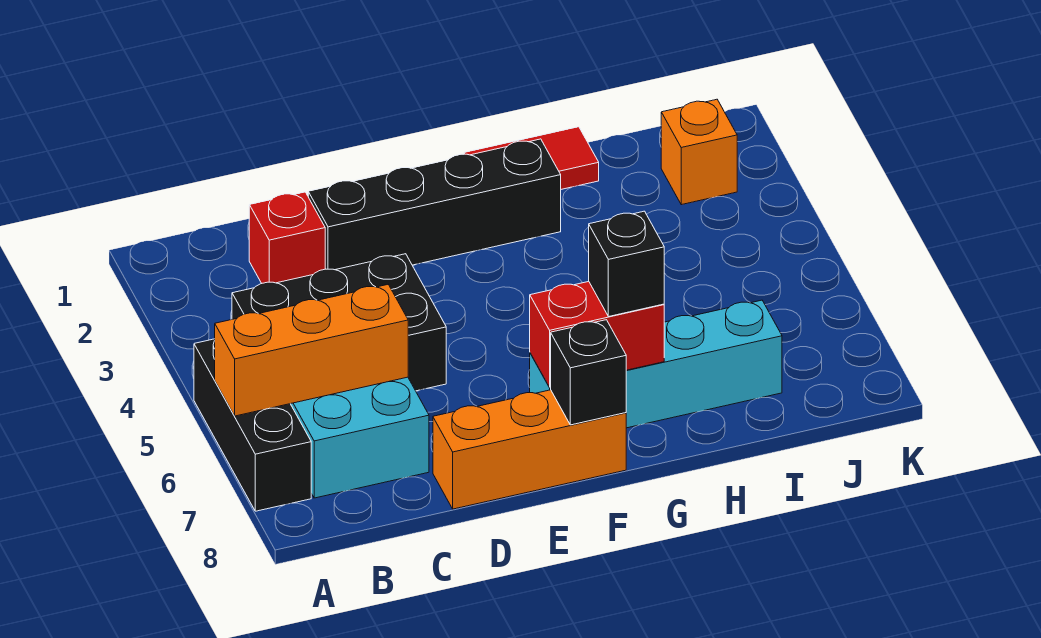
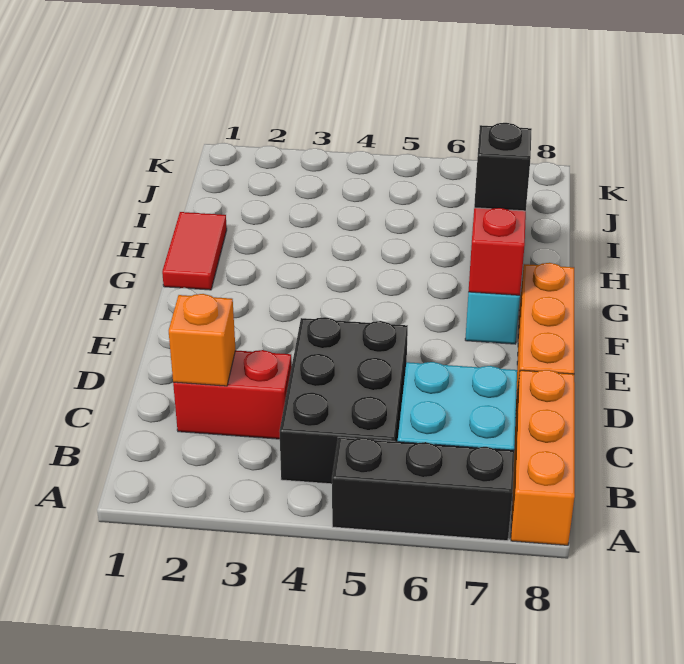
orange brick A6:C6 level 2 -> orange brick A8:C8 level 1
red brick C2 level 1 -> red brick C2:C3 level 1
black brick D2:G2 level 1 -> none
black brick F8 level 2 -> none
orange brick J2 level 1 -> orange brick C2 level 2

